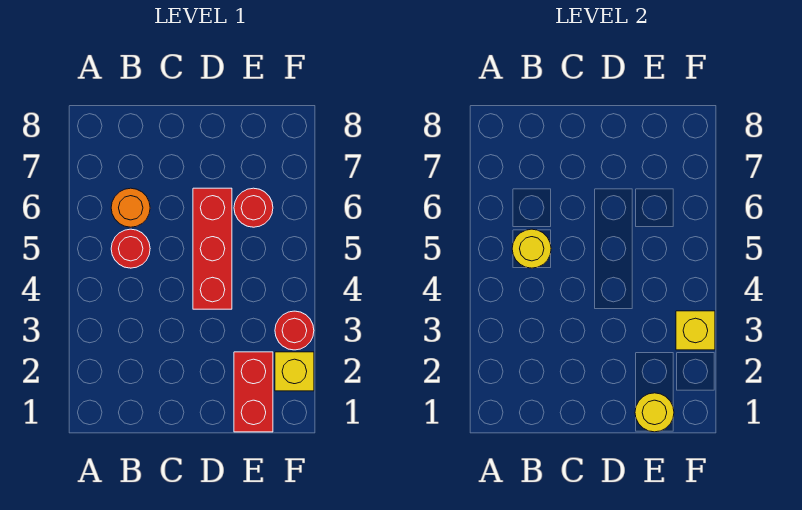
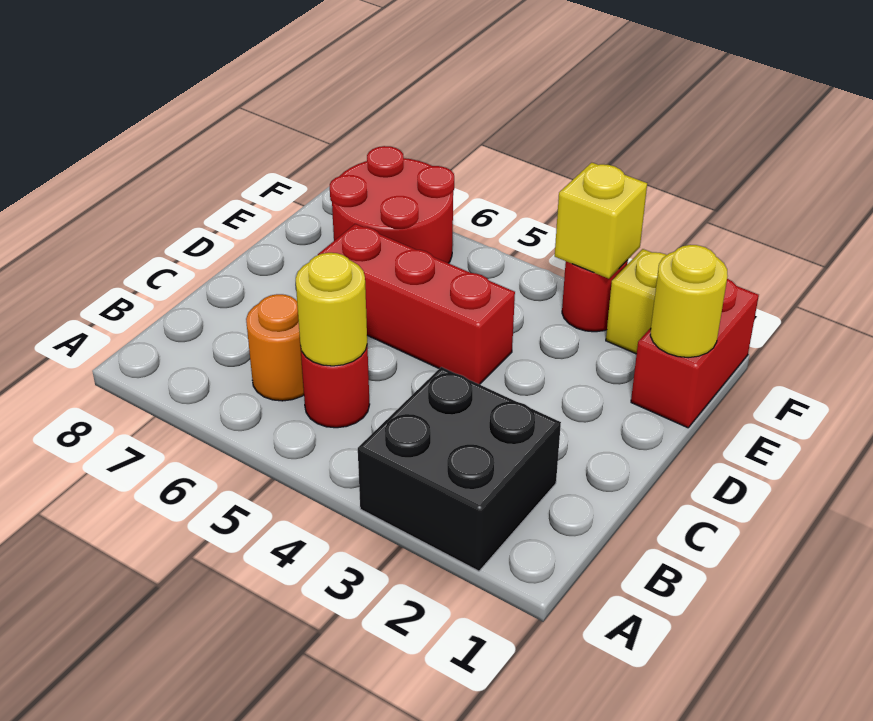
none -> black brick A2:B3 level 1
red brick E1:E2 level 1 -> red brick E1:F1 level 1
red round brick E6 level 1 -> red round brick E6:F7 level 1

